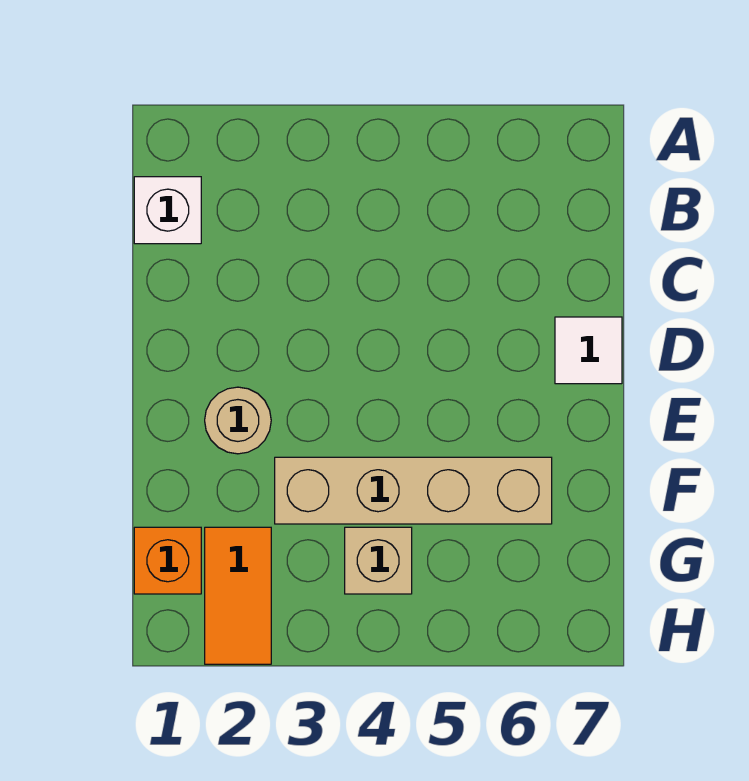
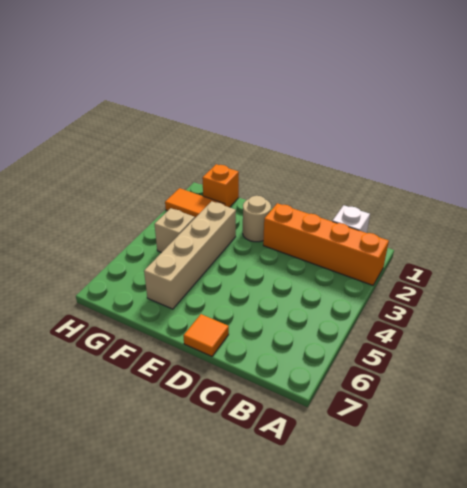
none -> orange brick A2:D2 level 1
white tile D7 level 1 -> orange tile D7 level 1

